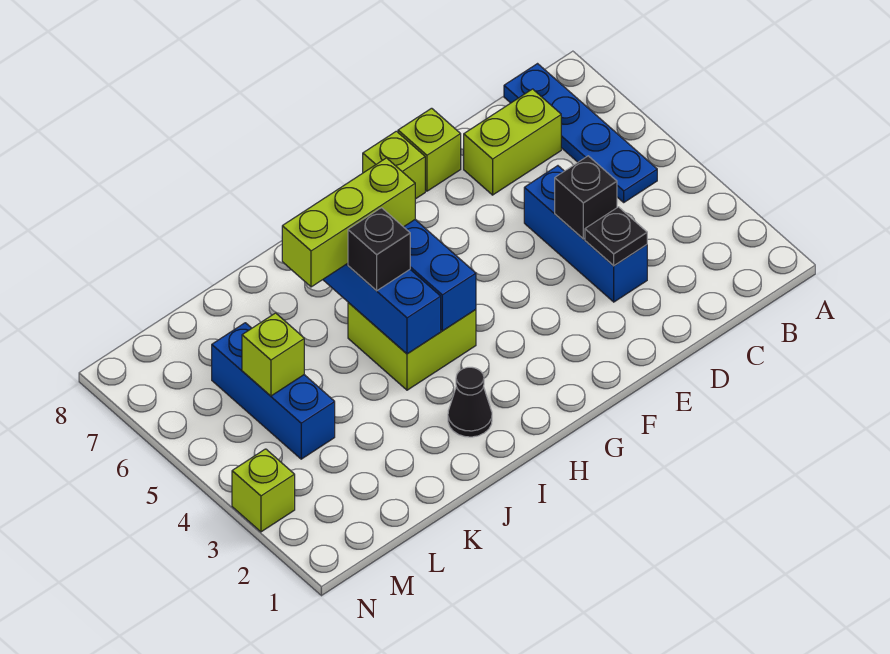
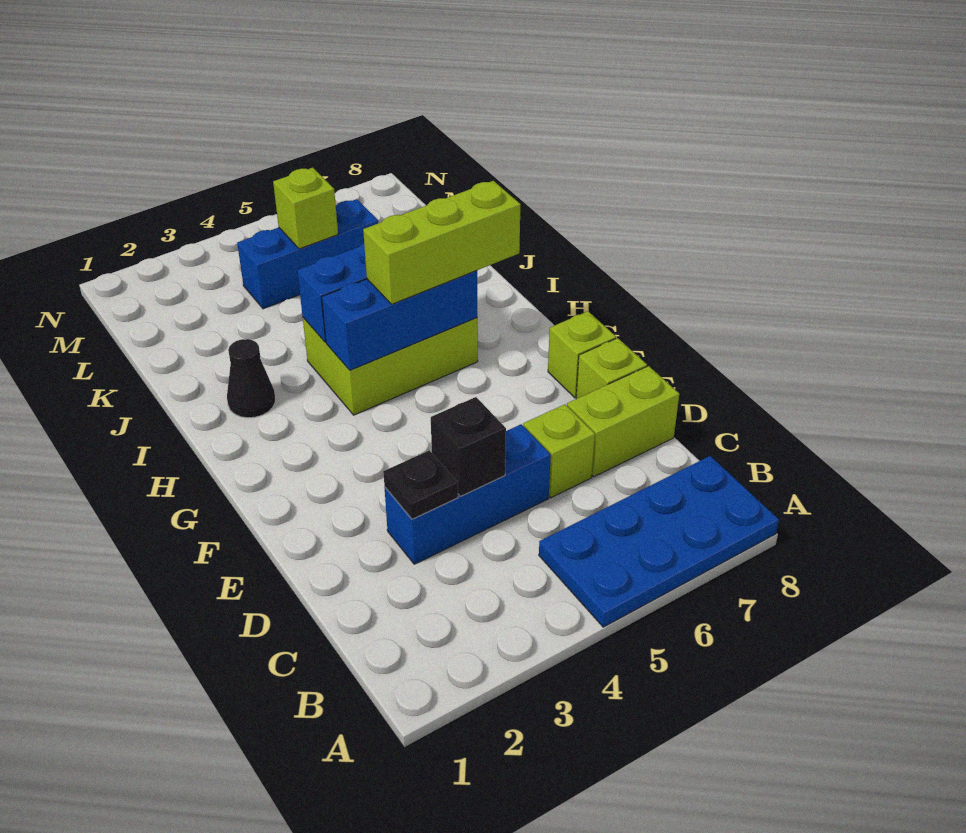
blue plate B5:B8 level 1 -> blue plate A5:B8 level 1
lime brick C7:D7 level 1 -> lime brick D7:D8 level 1
lime brick H4:I5 level 1 -> lime brick H4:I6 level 1
lime brick H6:J6 level 3 -> lime brick H5:H7 level 3
black brick I5 level 3 -> none
lime brick N3 level 1 -> lime brick D6 level 1

